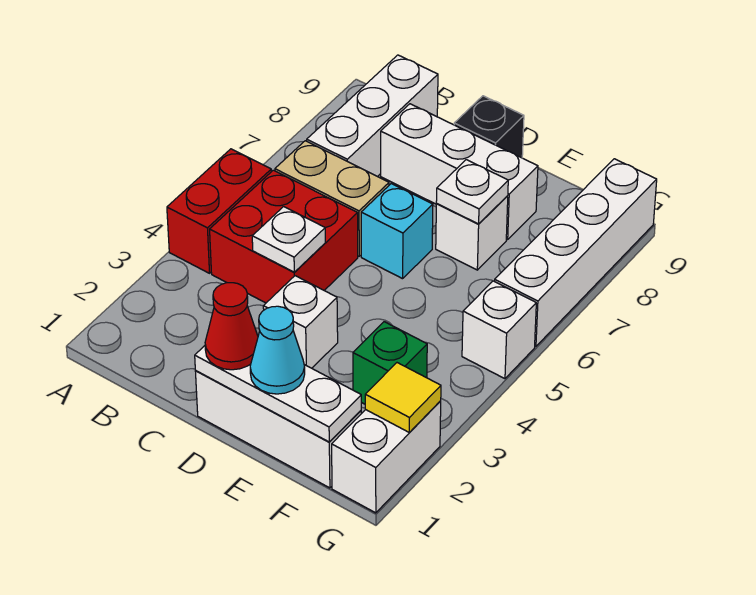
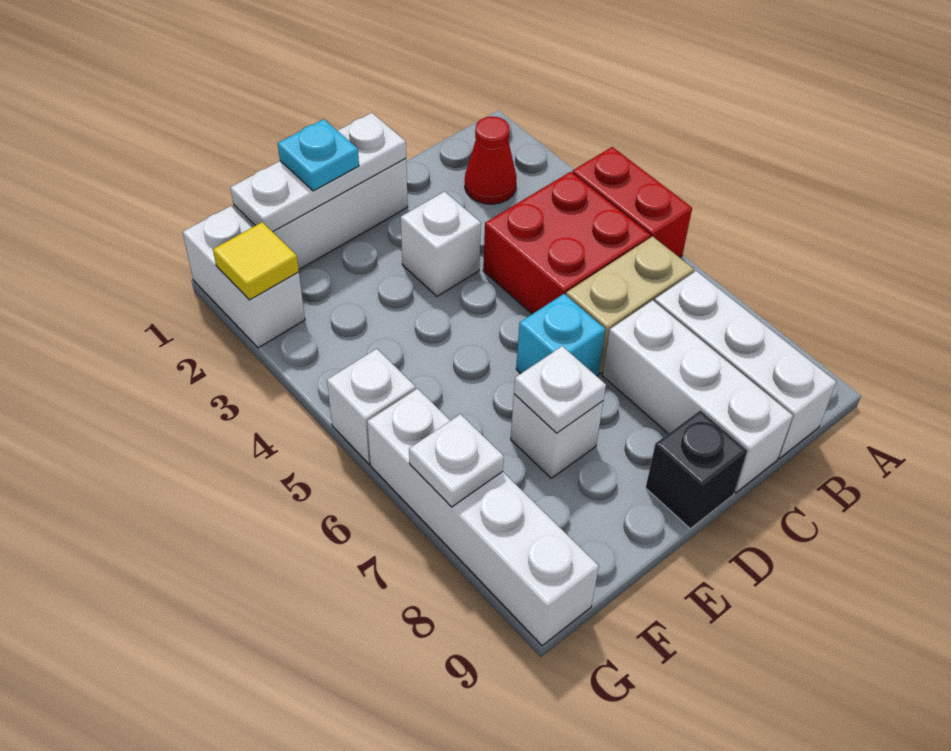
white plate C4 level 2 -> white plate G7 level 2
white brick C8:E8 level 1 -> white brick C7:C9 level 1
red cone D1 level 3 -> red cone B2 level 1
cyan cone E1 level 3 -> cyan plate E1 level 3
green brick F3 level 1 -> none

